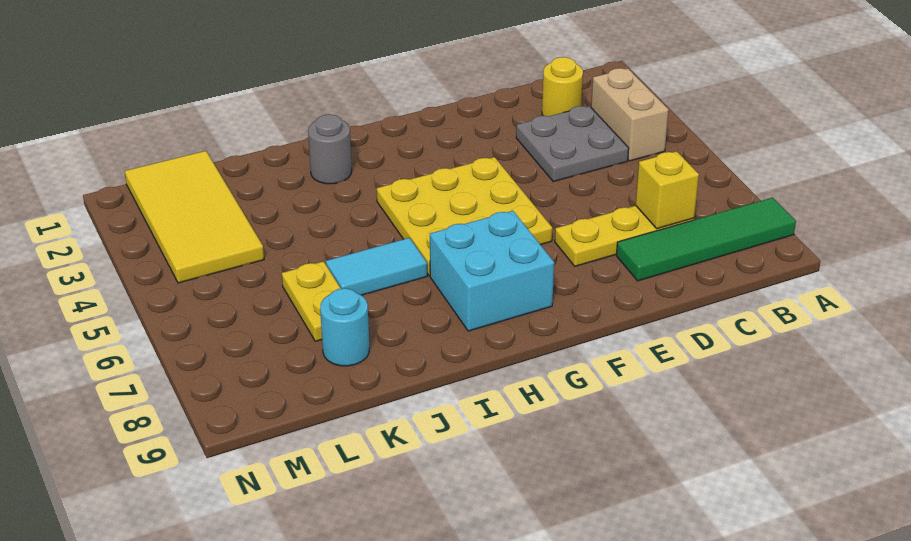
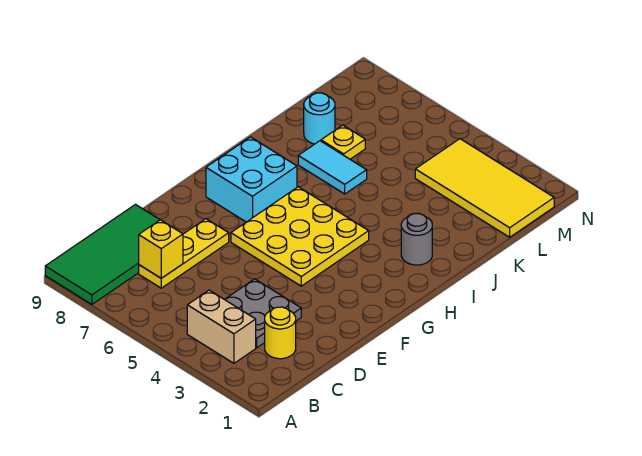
green tile A8:D8 level 1 -> green tile A8:D9 level 1
cyan tile I6:J6 level 1 -> cyan tile J6:J7 level 1
yellow plate K6:K7 level 1 -> yellow plate K7 level 1

